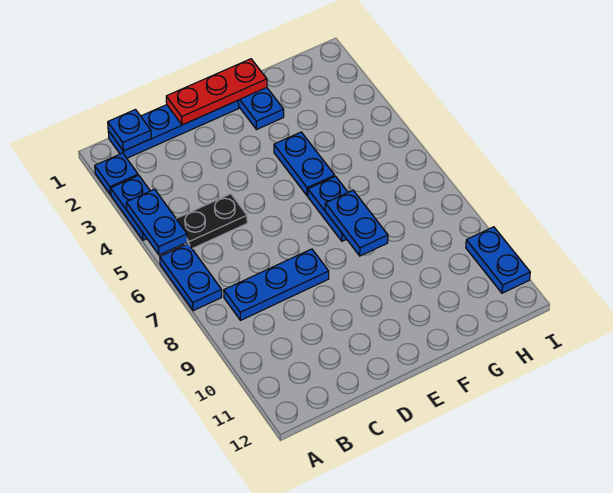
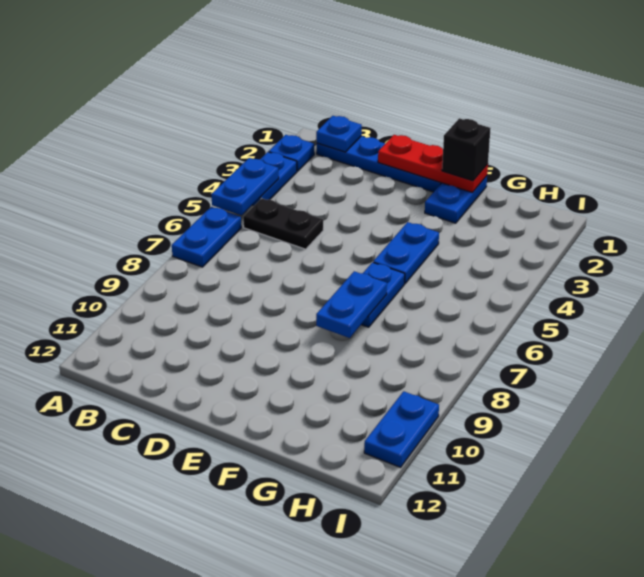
blue plate B8:D8 level 1 -> none
none -> black brick F1 level 3

